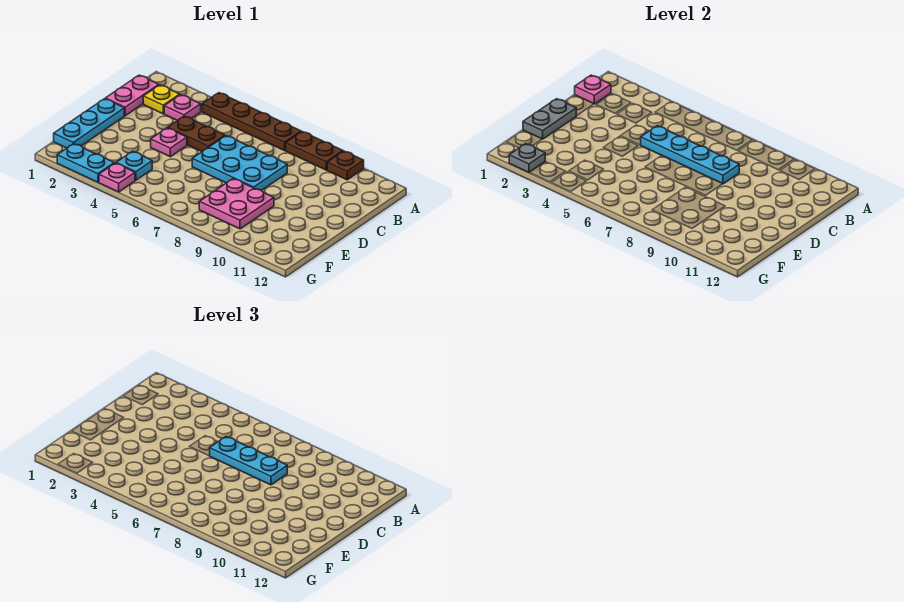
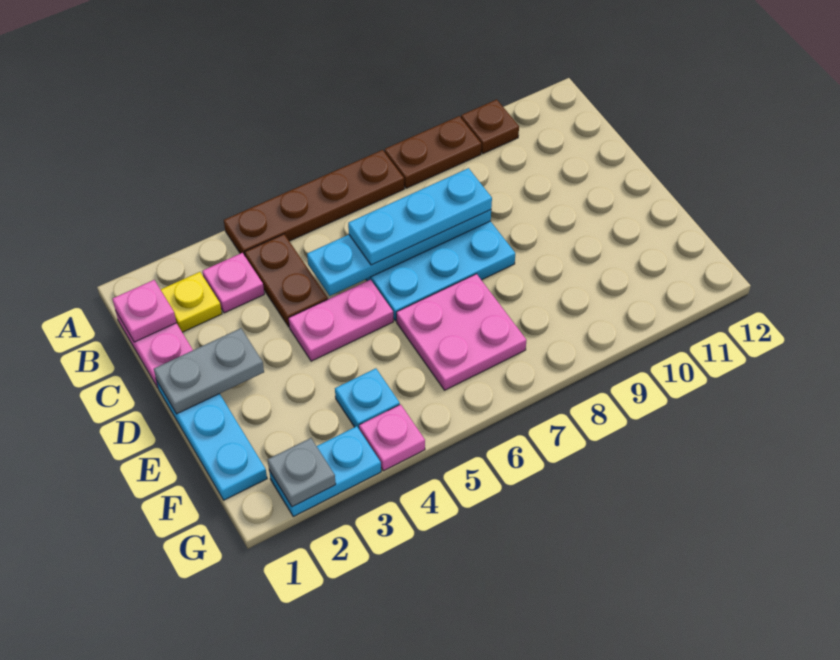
brown plate C4:C5 level 1 -> brown plate B4:C4 level 1
grey plate D1:E1 level 2 -> grey plate D1:D2 level 2
pink plate D4 level 1 -> pink plate D4:D5 level 1
pink plate E8:F9 level 1 -> pink plate E6:F7 level 1

